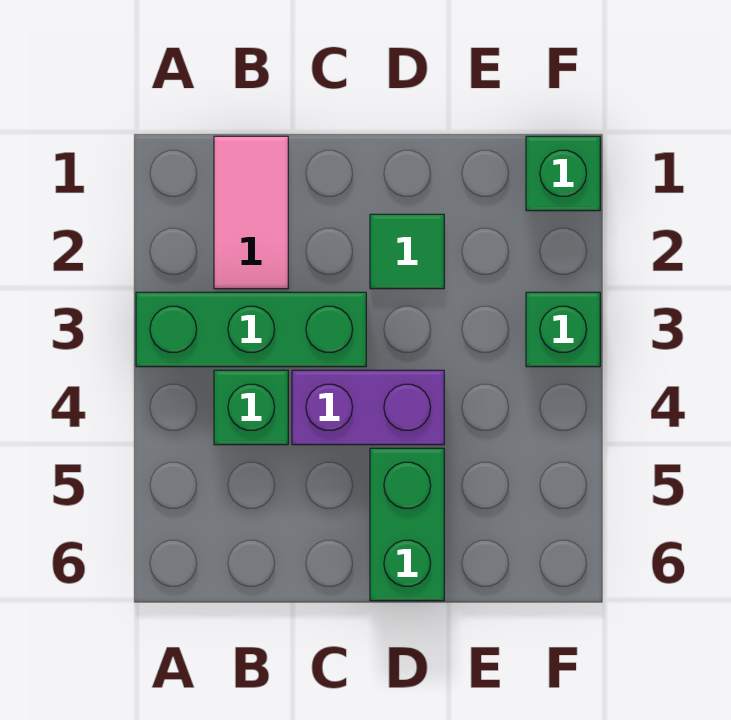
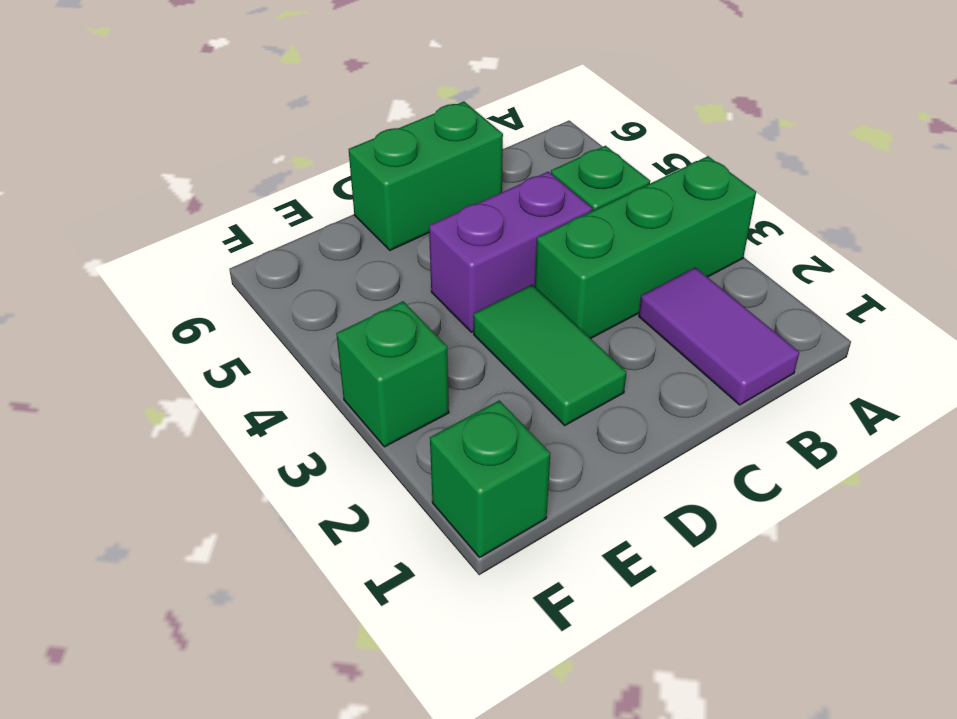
pink tile B1:B2 level 1 -> purple tile B1:B2 level 1
green tile D2 level 1 -> green tile D2:D3 level 1
green brick D5:D6 level 1 -> green brick C6:D6 level 1

